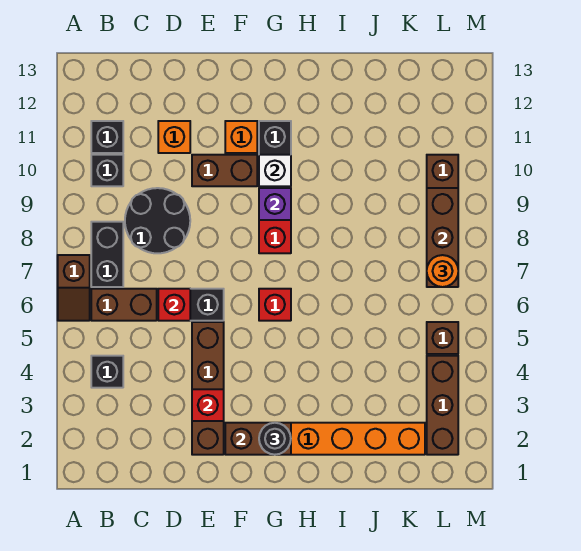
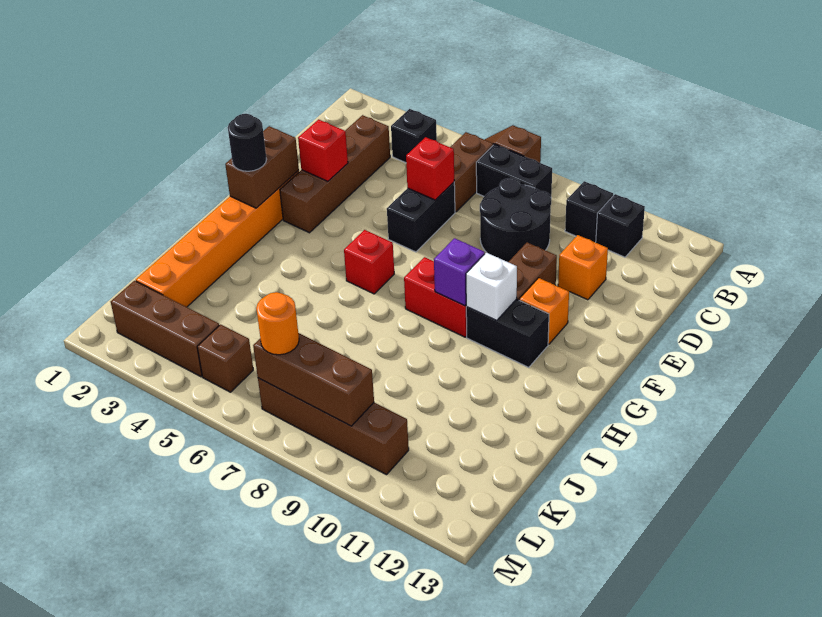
brown brick E2:E5 level 1 -> brown brick C3:F3 level 1

